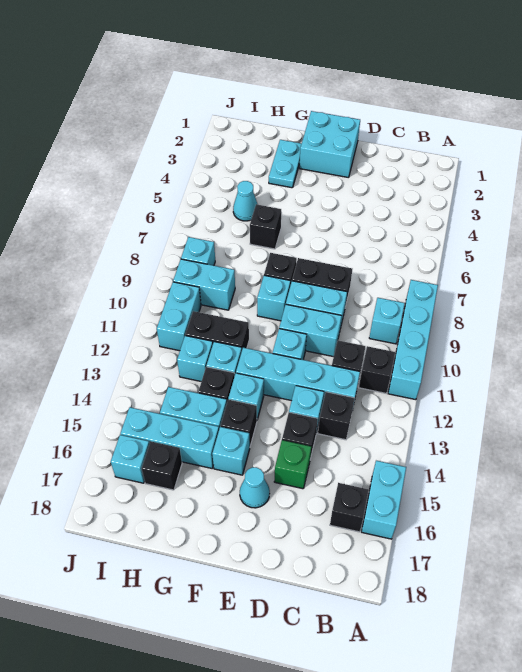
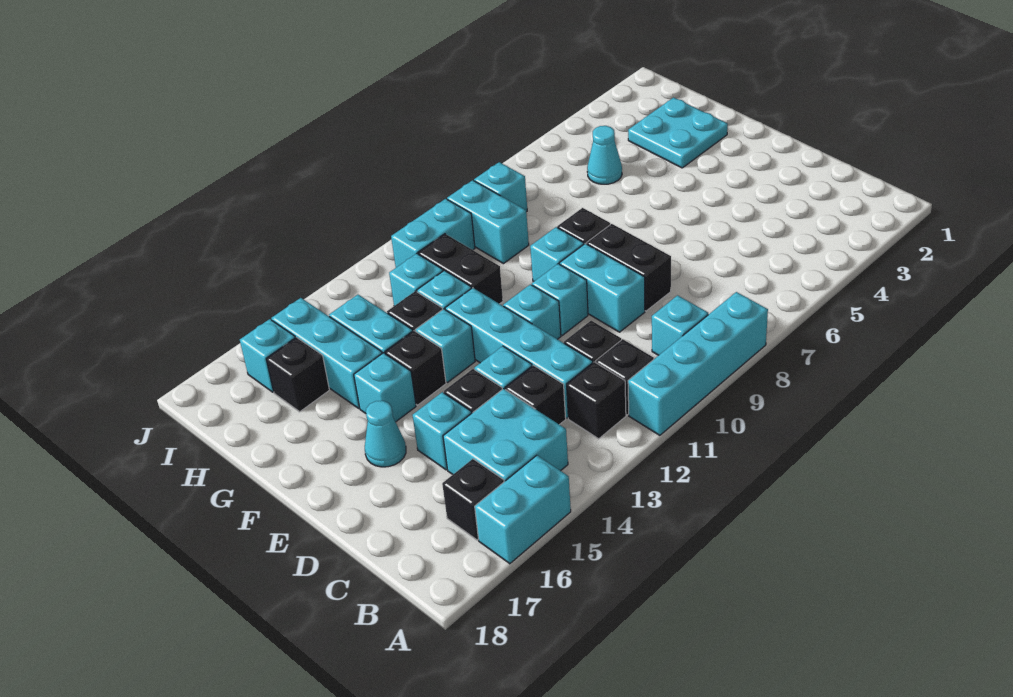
cyan brick D10:E10 level 1 -> cyan brick E10 level 1
green brick D15 level 1 -> cyan brick D15 level 1
cyan brick E1:F2 level 1 -> cyan brick B14:C15 level 1
cyan plate G2:G3 level 1 -> cyan plate G2:H3 level 1
black brick G6 level 1 -> black brick B12 level 1

